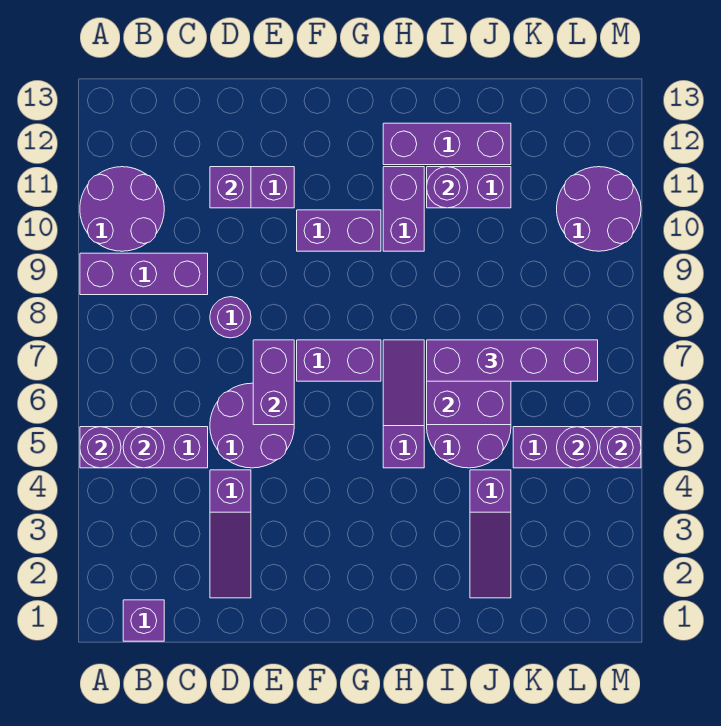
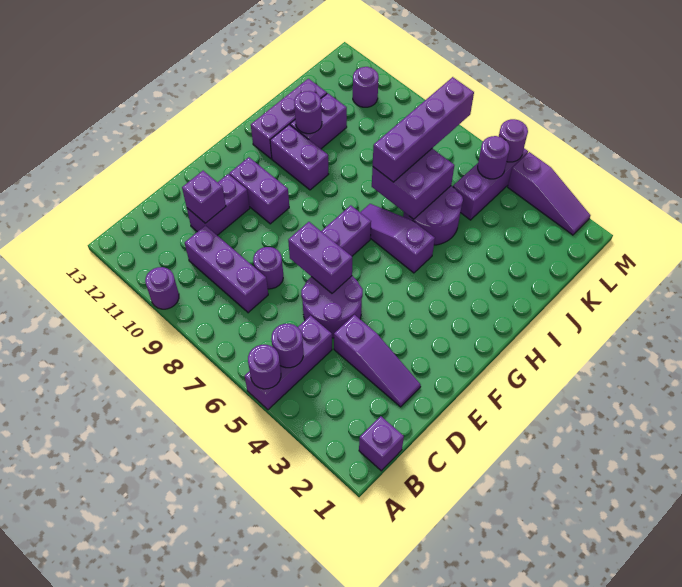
purple brick A9:C9 level 1 -> purple brick C8:C10 level 1
purple round brick A10:B11 level 1 -> purple round brick A10 level 1
purple brick F10:G10 level 1 -> purple brick F10:F11 level 1
purple slope J2:J4 level 1 top 4 -> purple slope M2:M4 level 1 top 4
purple round brick L10:M11 level 1 -> purple round brick L11 level 1

